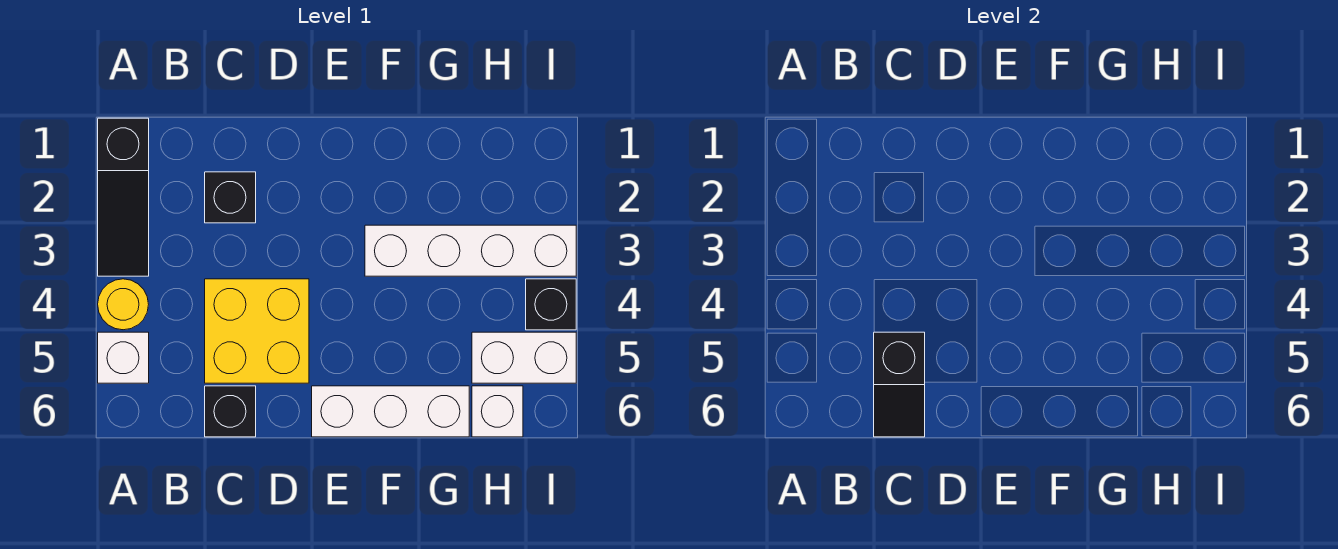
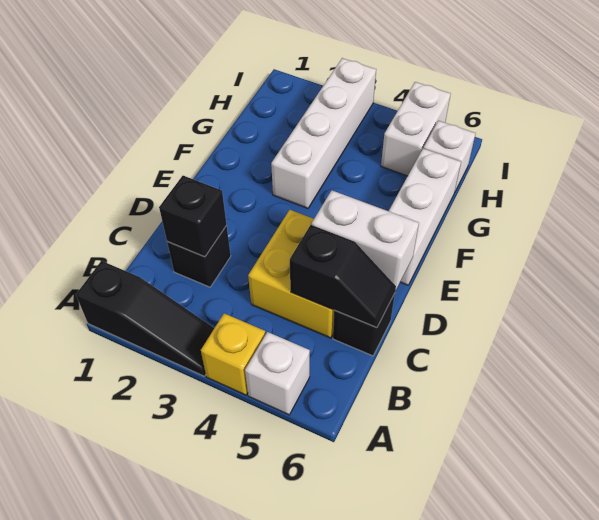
yellow round brick A4 level 1 -> yellow brick A4 level 1
none -> white brick D5:D6 level 2
black brick I4 level 1 -> black brick C2 level 2

